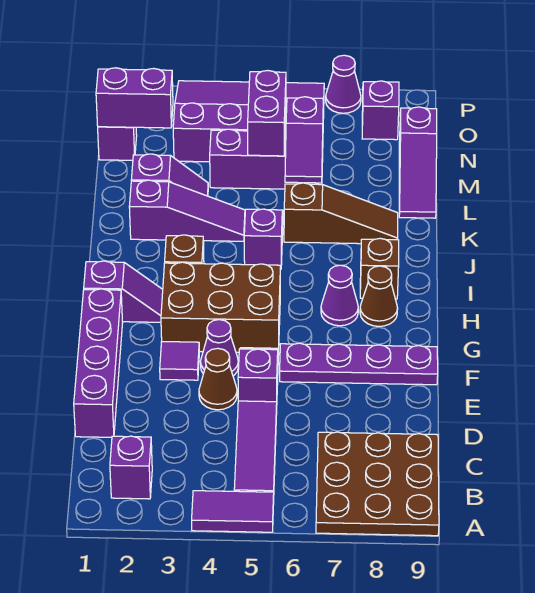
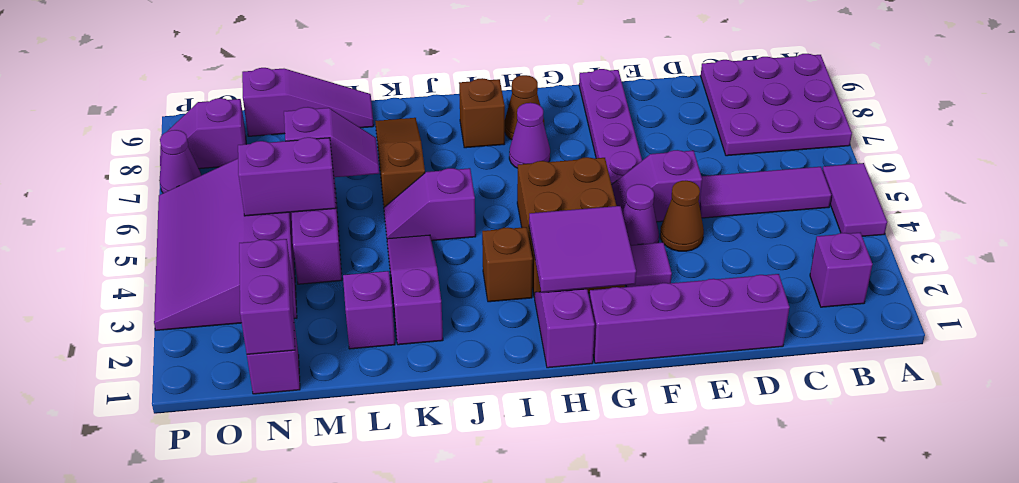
brown plate A7:C9 level 1 -> purple plate A7:C9 level 1
none -> purple tile G2:H3 level 2

